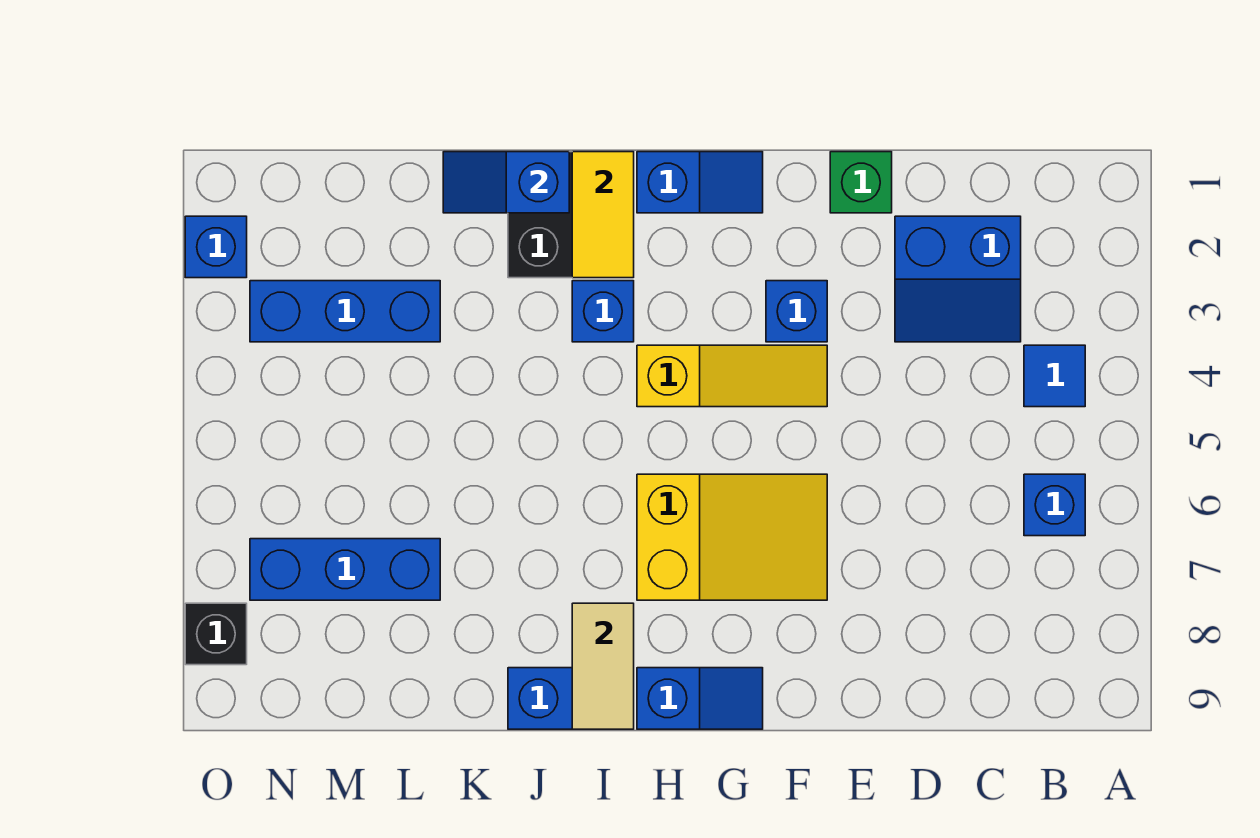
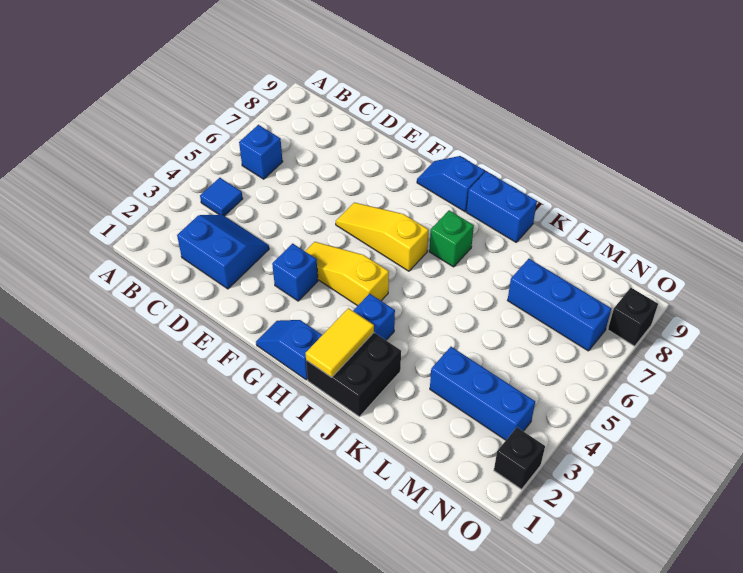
green brick E1 level 1 -> green brick I7 level 1
yellow slope F6:H7 level 1 top H -> yellow slope F6:H6 level 1 top H
tan tile I8:I9 level 2 -> none
blue slope J1:K1 level 2 top J -> none
blue brick O2 level 1 -> black brick O2 level 1

